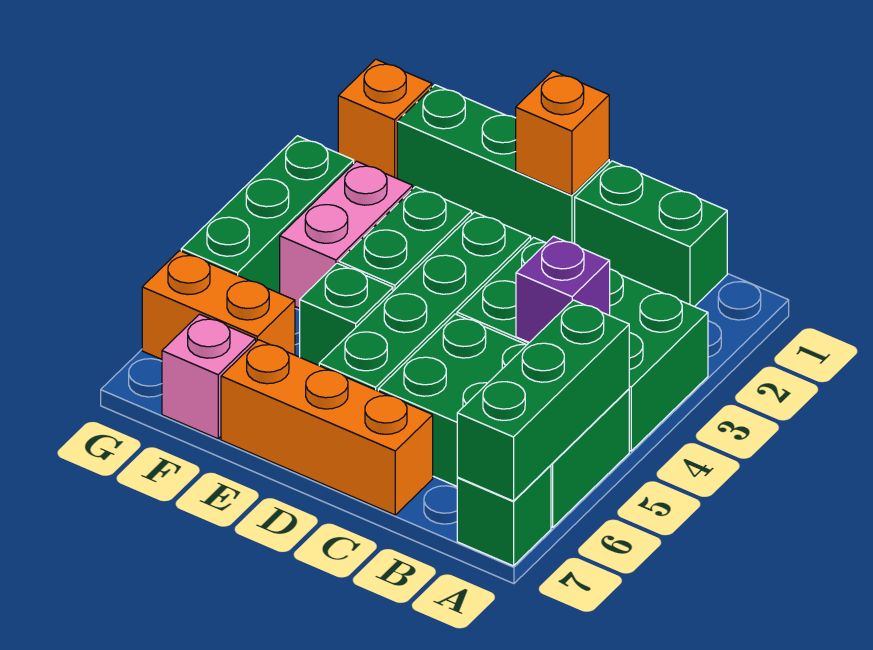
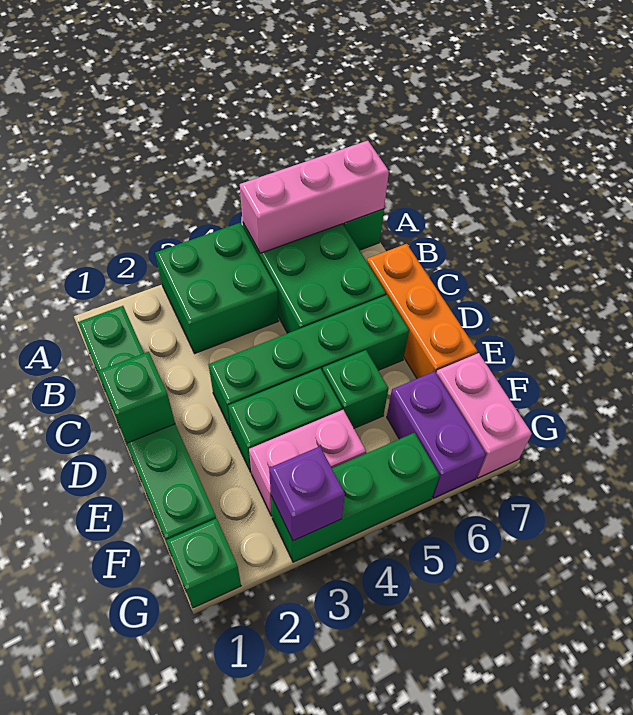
green brick A3:C4 level 1 -> green brick A3:B4 level 1
green brick A5:A7 level 2 -> pink brick A5:A7 level 2
purple brick B4 level 2 -> purple brick G3 level 2
orange brick D1 level 2 -> green brick D1 level 2
orange brick F6:G6 level 1 -> purple brick F6:G6 level 1
pink brick F7 level 1 -> pink brick F7:G7 level 1
orange brick G1 level 1 -> green brick G1 level 1

